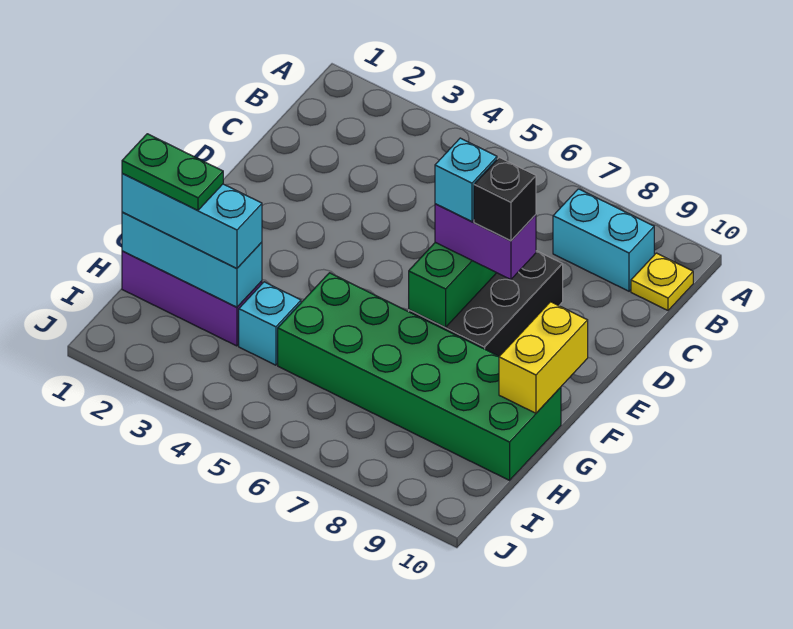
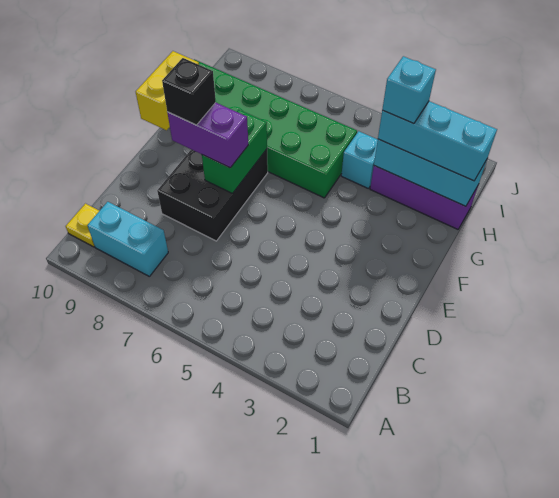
cyan brick E7 level 4 -> cyan brick H3 level 4
green plate H1:H2 level 4 -> none

